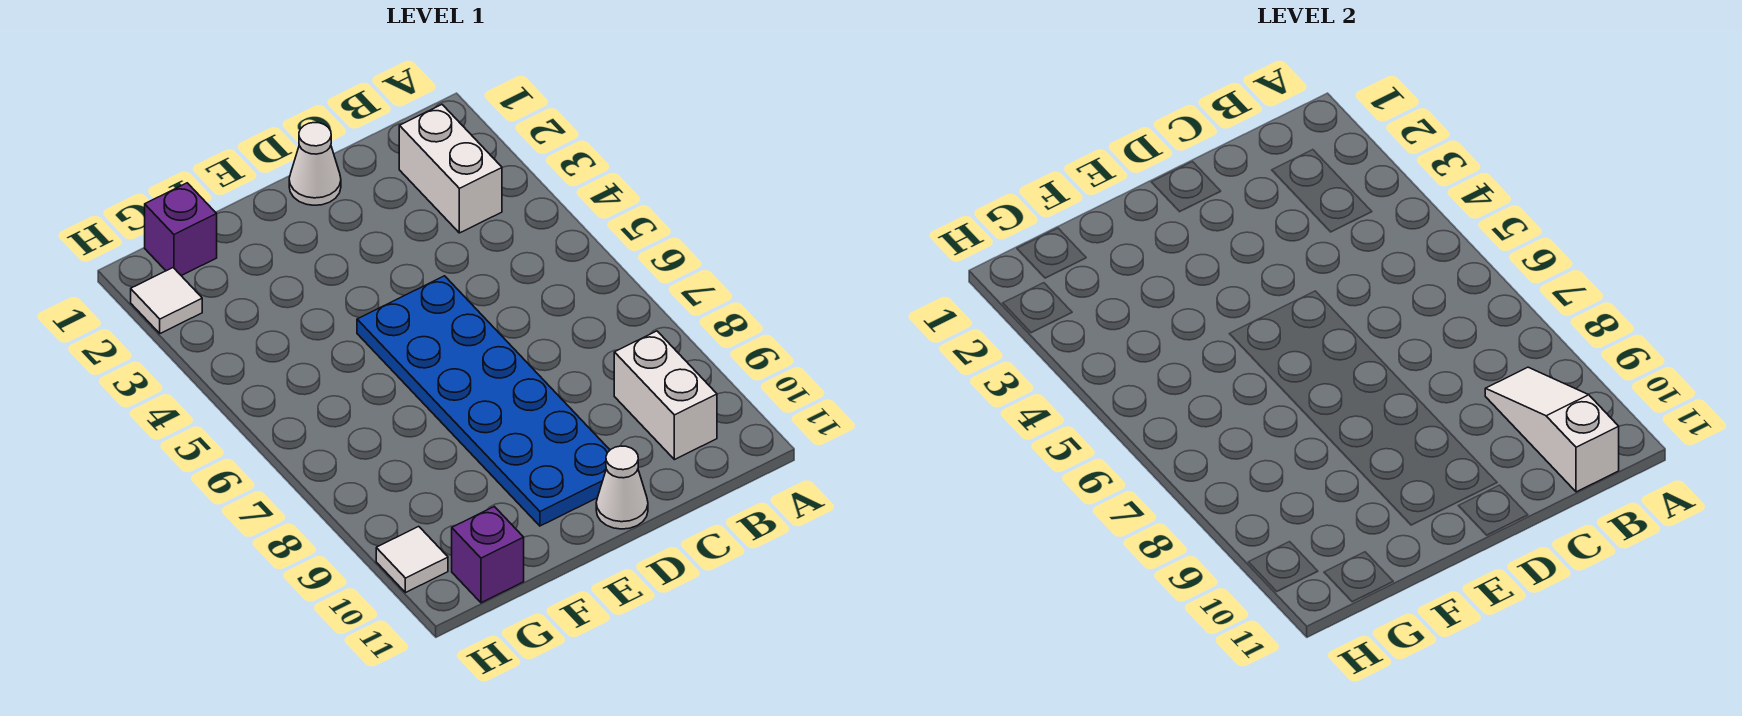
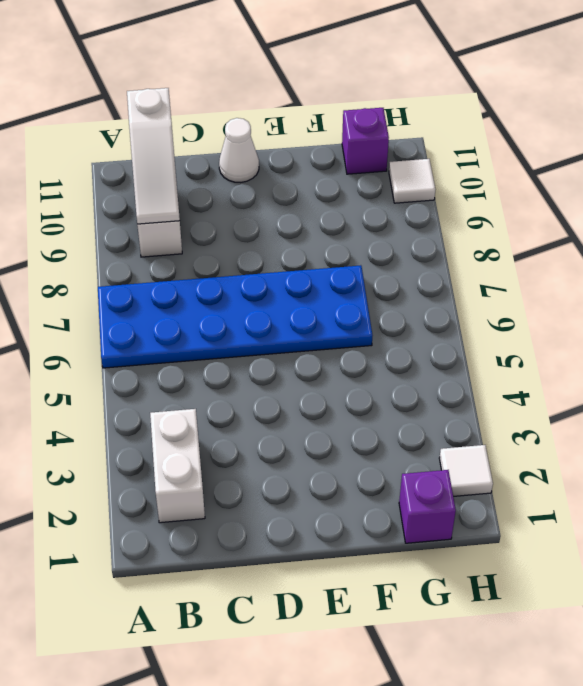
white cone D1 level 1 -> none
blue plate D5:E10 level 1 -> blue plate A6:F7 level 1

